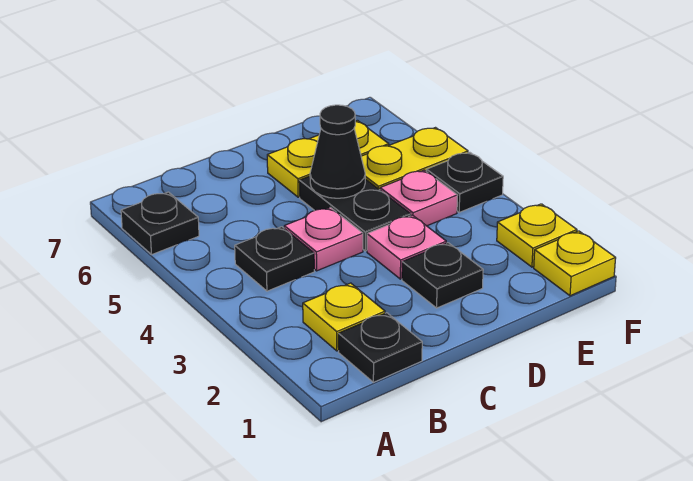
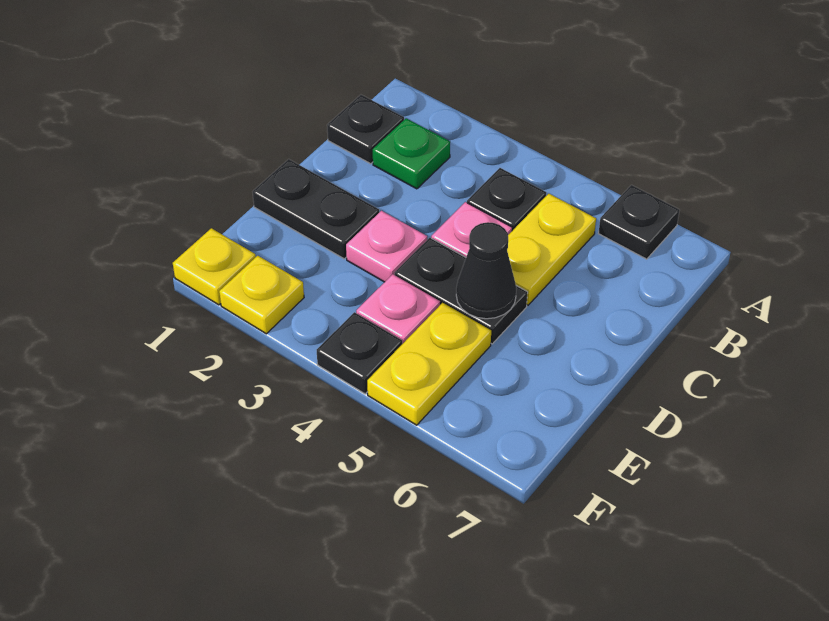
yellow plate B2 level 1 -> green plate B2 level 1
black plate D2 level 1 -> black plate D1:D2 level 1
yellow plate D6:E6 level 1 -> yellow plate B5:C5 level 1

